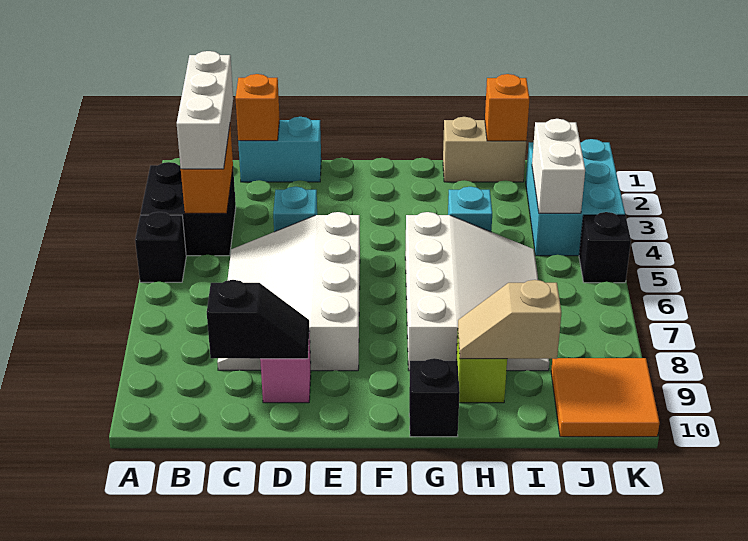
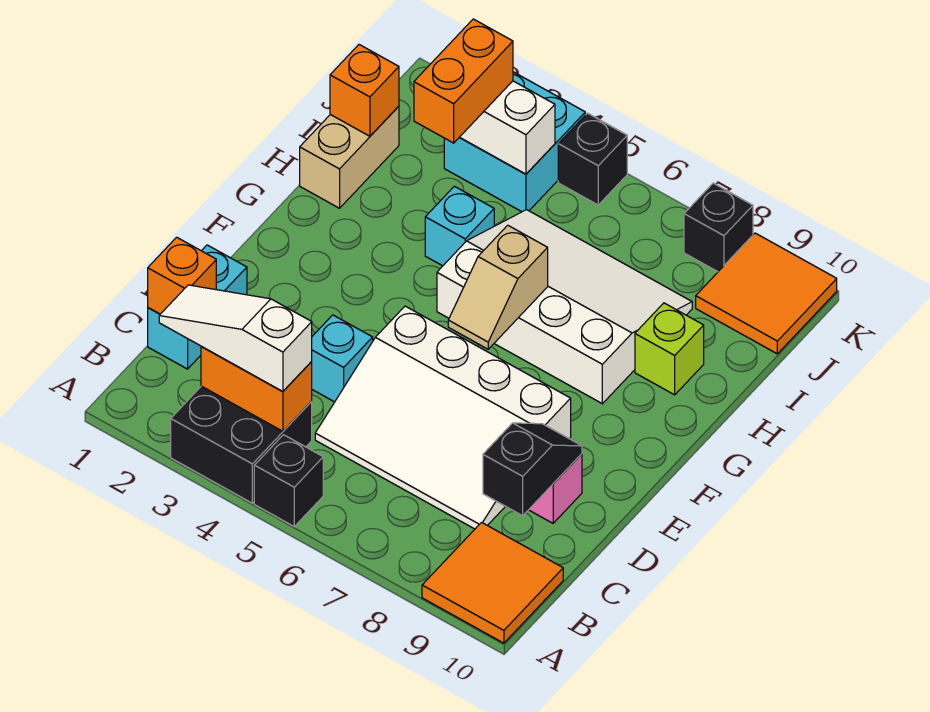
none -> orange tile A9:B10 level 1
white brick B2:B4 level 3 -> white slope B2:B4 level 3 top 4
black brick G10 level 1 -> black brick K8 level 1
tan slope H9:I9 level 2 top I -> tan slope F6:G6 level 2 top G
none -> orange brick I3:J3 level 3
cyan brick J2:K4 level 1 -> cyan brick J3:K4 level 1

